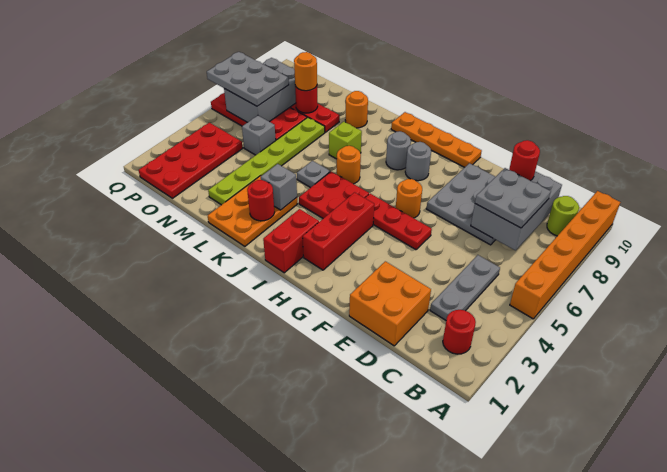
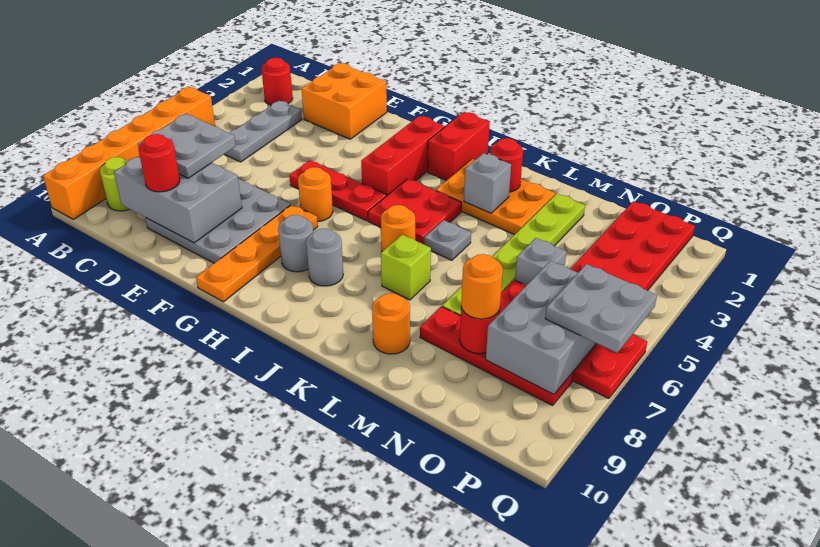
grey brick C7:D9 level 2 -> grey brick C8:E9 level 2
orange plate G10:J10 level 1 -> orange plate G7:G10 level 1
orange plate K1:L3 level 1 -> orange plate J2:L3 level 1
grey plate O6:Q7 level 3 -> grey plate P6:Q7 level 3

